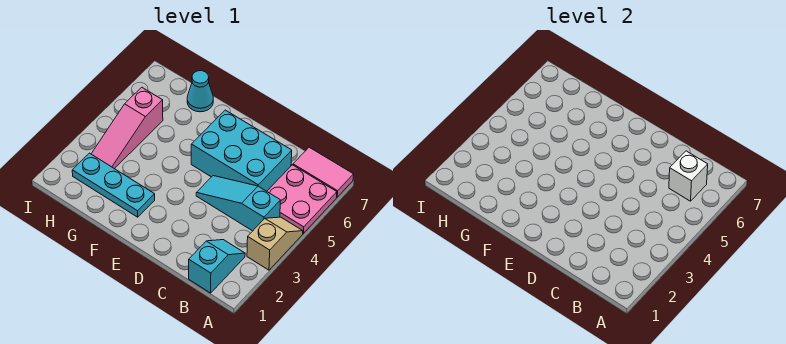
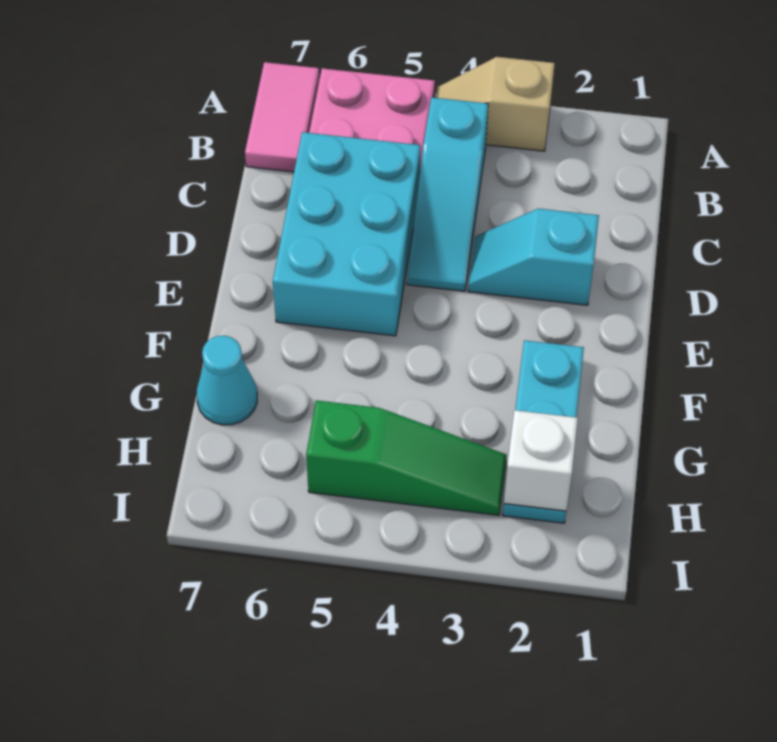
cyan slope B1:B2 level 1 top 1 -> cyan slope D2:D3 level 1 top 2
white brick B6 level 2 -> white brick H2 level 2
pink slope H3:H5 level 1 top 5 -> green slope H3:H5 level 1 top 5

